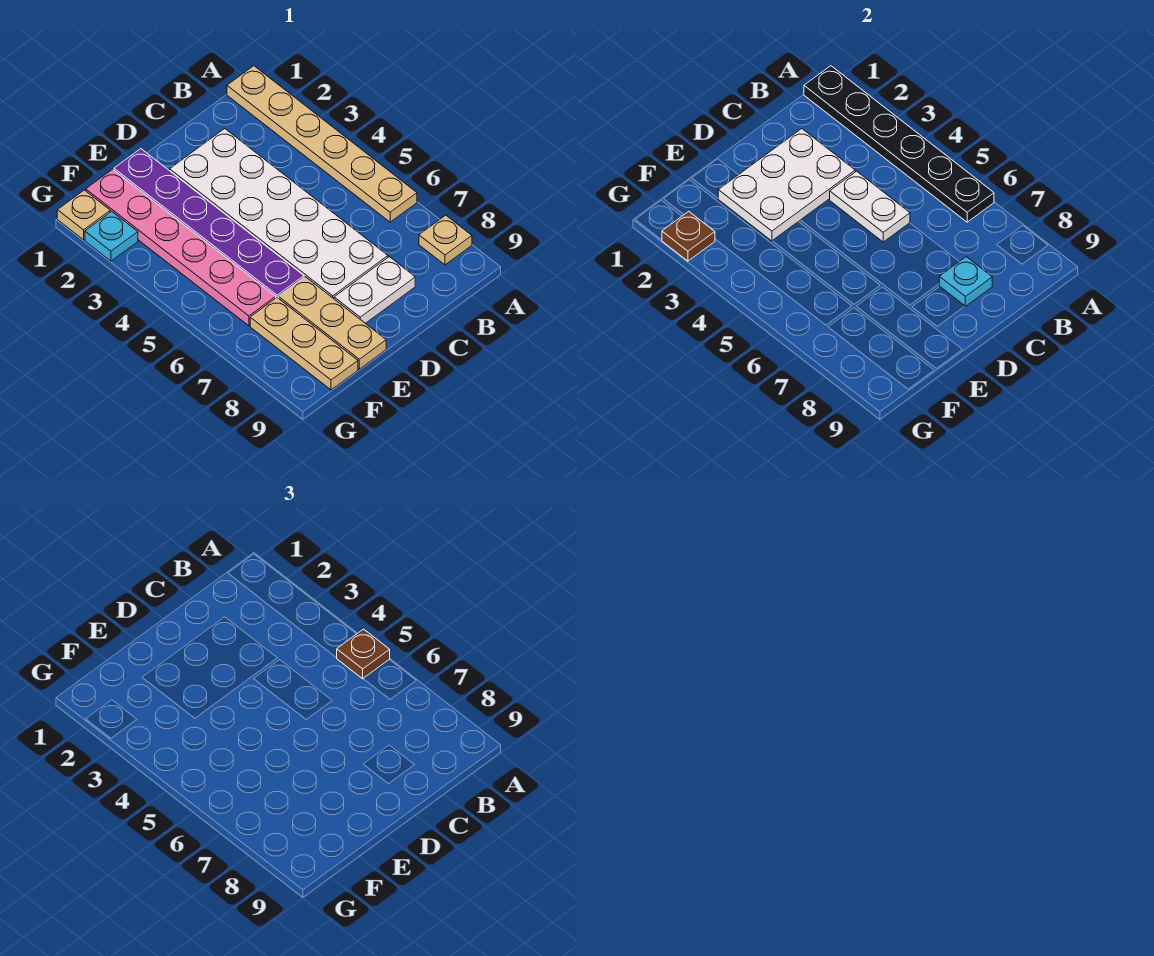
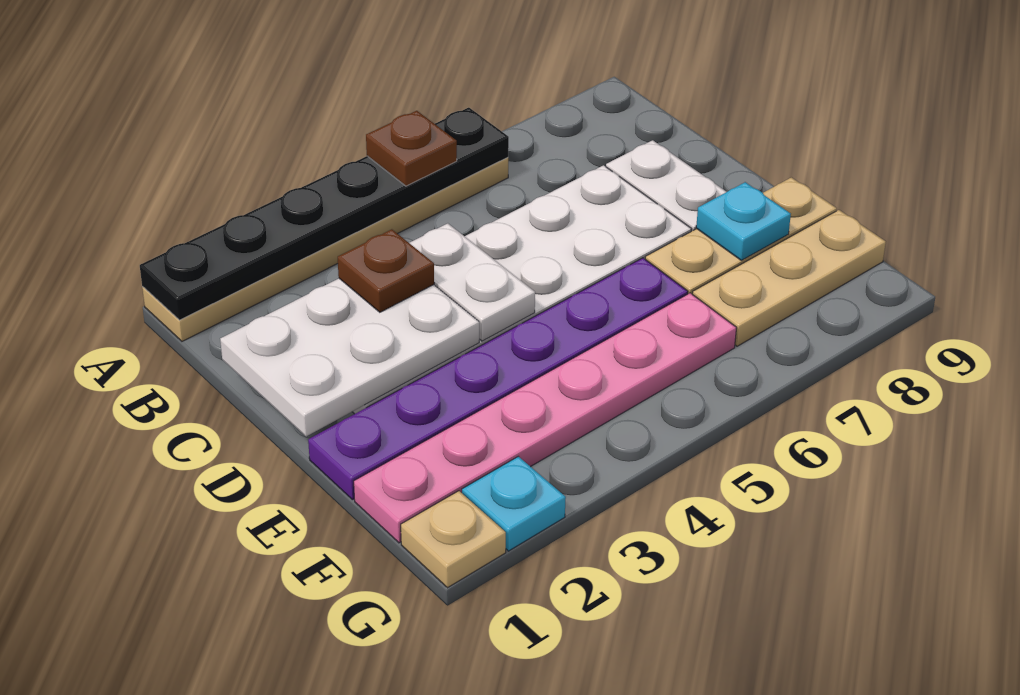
tan plate A8 level 1 -> none
white plate C2:E3 level 2 -> white plate C1:D3 level 2
white plate C4:C5 level 2 -> white plate C4:D4 level 2
cyan plate C8 level 2 -> cyan plate E8 level 2
brown plate G2 level 2 -> brown plate C3 level 3

